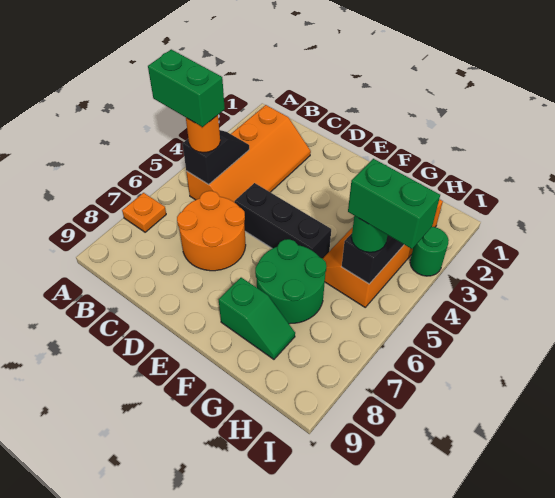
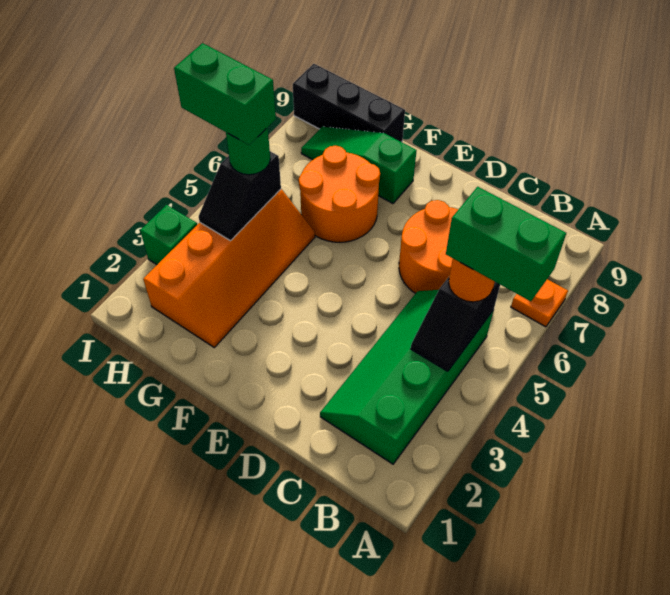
orange slope B2:C5 level 1 top B -> green slope B2:C5 level 1 top B
black brick D5:F5 level 1 -> black brick G9:I9 level 1
green round brick F6:G7 level 1 -> orange round brick F6:G7 level 1
green slope F8:G8 level 1 top F -> green slope F8:H8 level 1 top F
green round brick I3 level 1 -> green brick I3 level 1

